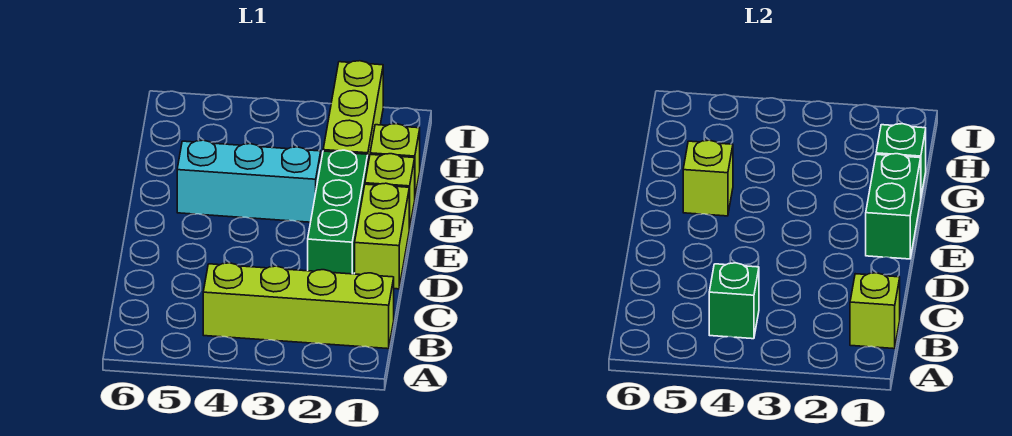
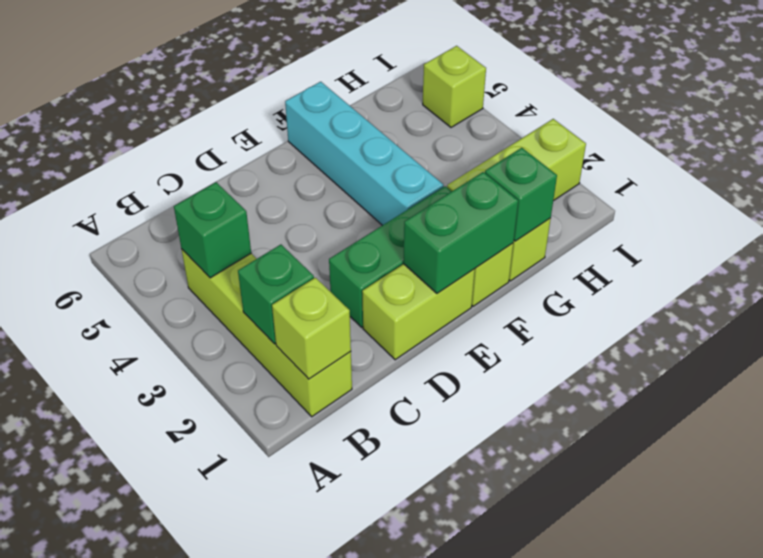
none -> green brick B2 level 2
cyan brick F3:F5 level 1 -> cyan brick F3:F6 level 1
lime brick F5 level 2 -> lime brick I5 level 1

